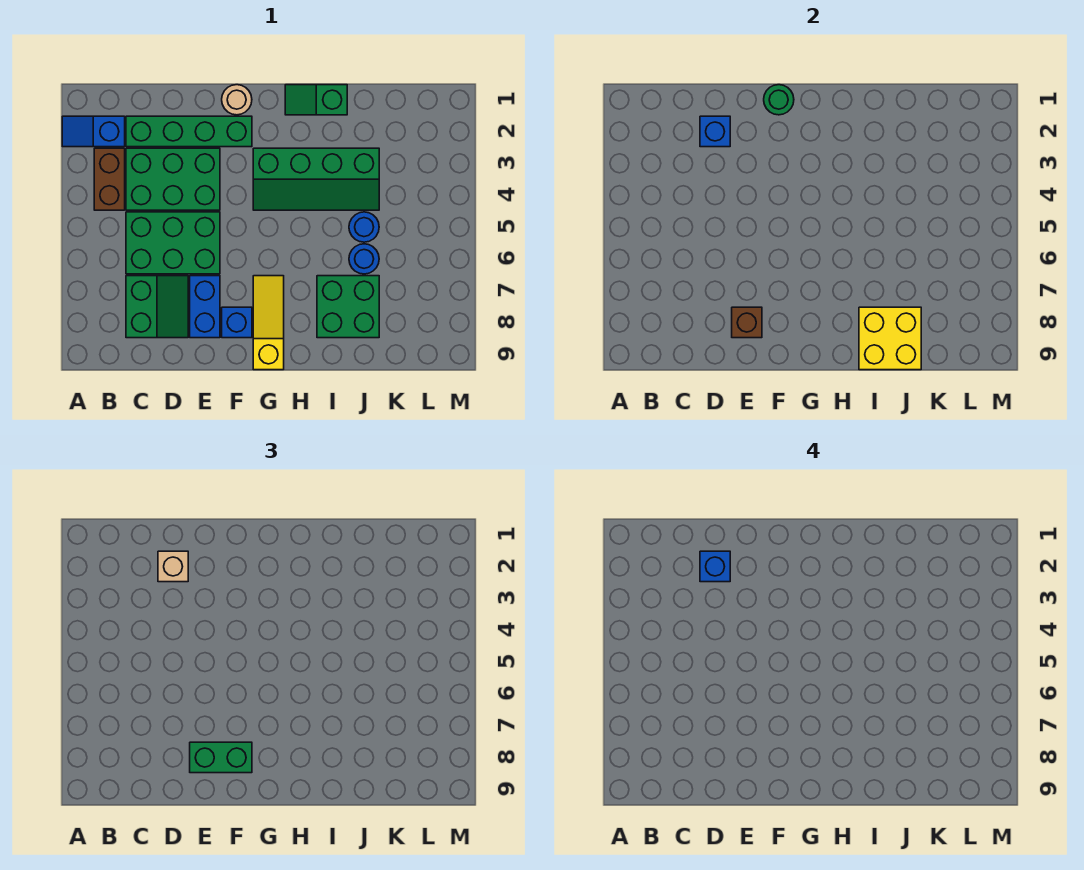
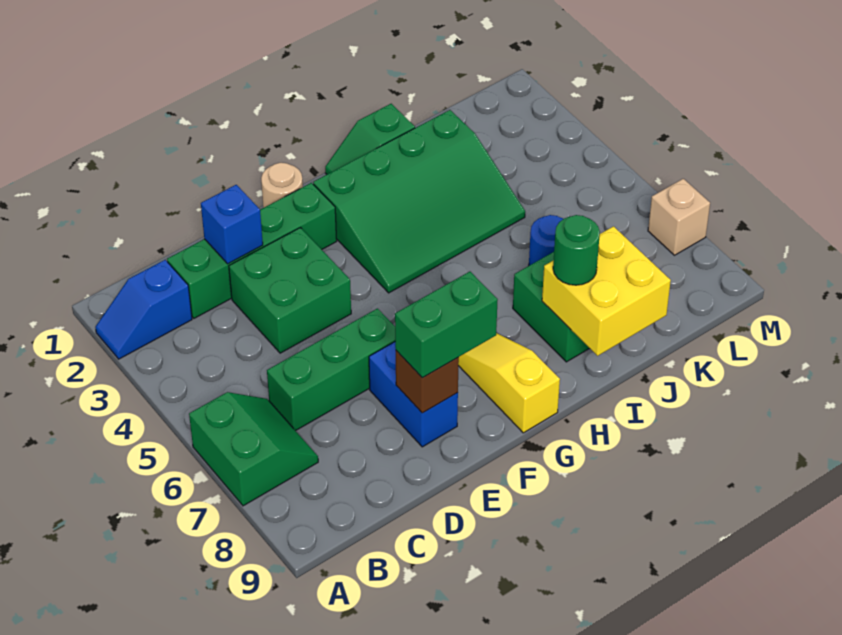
brown brick B3:B4 level 1 -> none
green brick C3:E4 level 1 -> green brick D3:E4 level 1
green brick C5:E6 level 1 -> green brick C6:E6 level 1
green slope C7:D8 level 1 top C -> green slope A6:B7 level 1 top A
tan brick D2 level 3 -> tan brick M7 level 1
blue brick D2 level 4 -> none
green round brick F1 level 2 -> green round brick I8 level 3
blue brick F8 level 1 -> none
green slope G3:J4 level 1 top 3 -> green slope G2:J4 level 1 top 2
blue round brick J5 level 1 -> none

